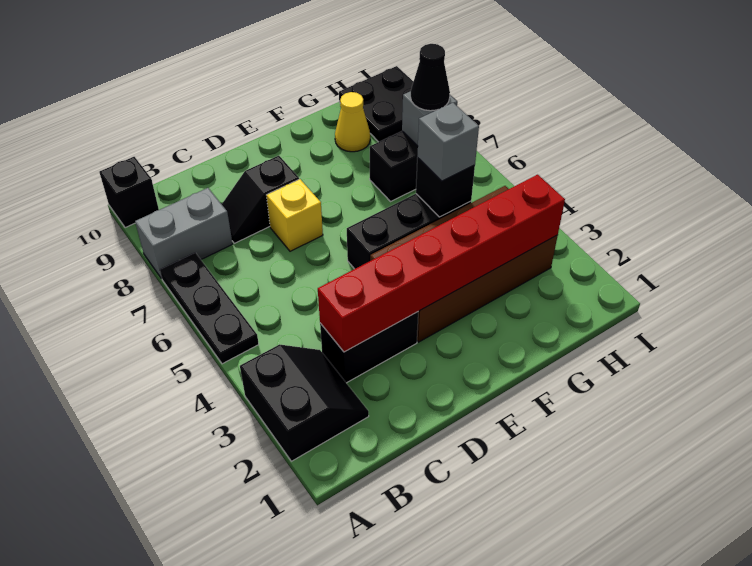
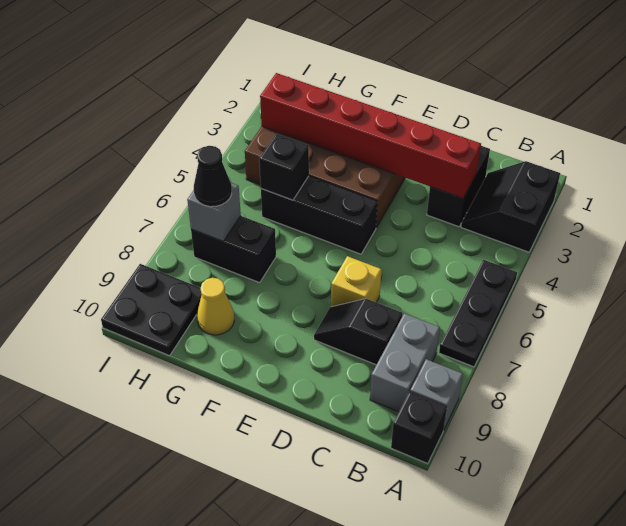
grey brick A8:B8 level 1 -> grey brick B8:B9 level 1
black brick C3:D3 level 1 -> black brick C2:C3 level 1
black slope C8:D8 level 1 top D -> black slope C8:D8 level 1 top C
grey brick G5 level 3 -> grey brick A9 level 1

